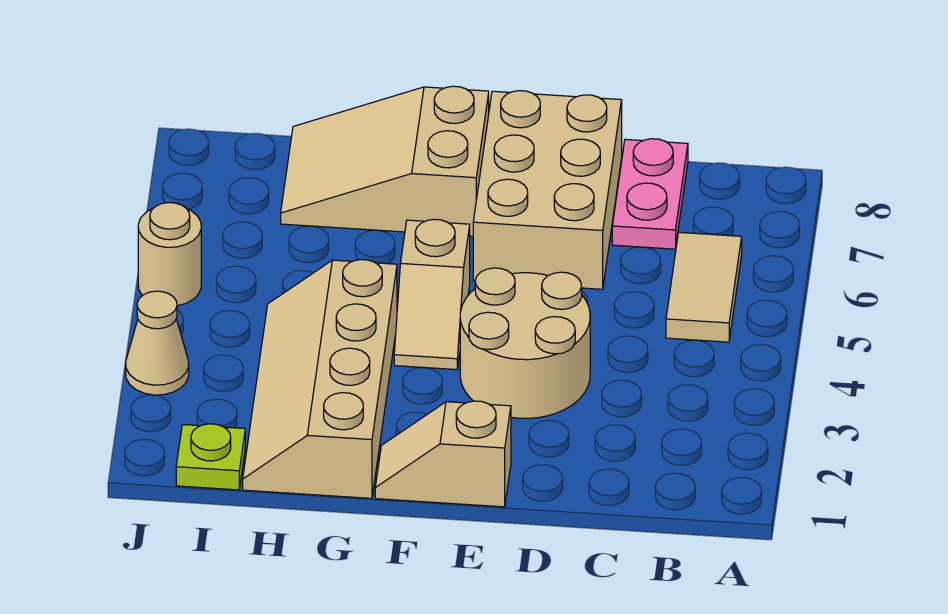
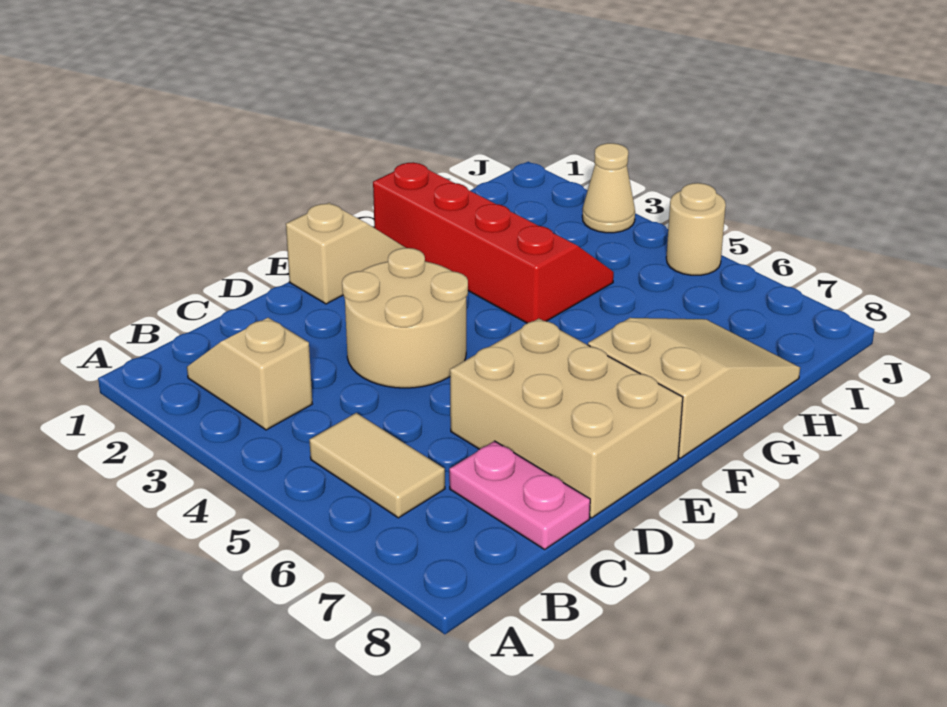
tan slope F4:F5 level 1 top 5 -> tan slope B2:B3 level 1 top 3
tan slope G1:H4 level 1 top G -> red slope G1:H4 level 1 top G
lime plate I1 level 1 -> none

